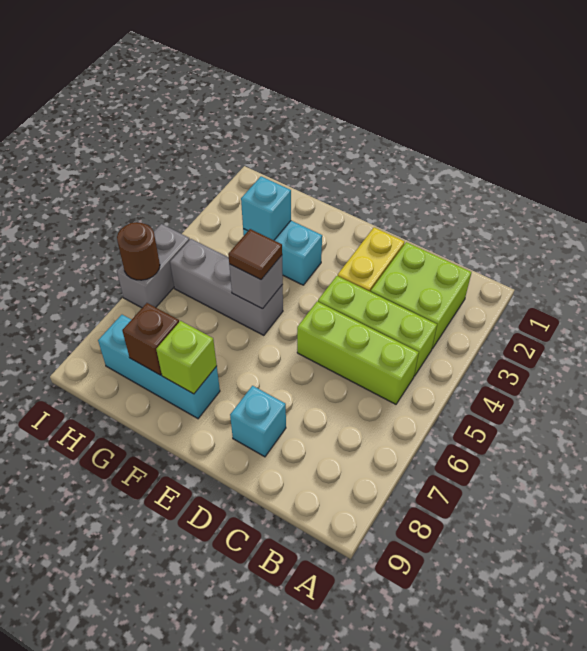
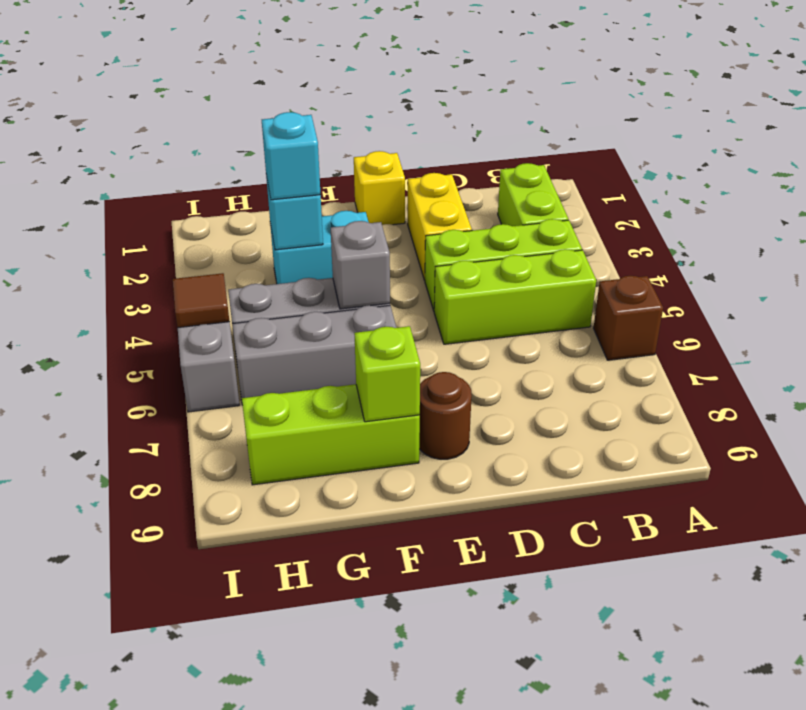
lime brick B2:C3 level 1 -> lime brick B2:B3 level 1
cyan brick D8 level 1 -> cyan brick G3 level 3
none -> yellow brick E1 level 1
brown tile F5 level 3 -> brown tile I5 level 2
none -> grey brick F6:H6 level 1
cyan brick F8:H8 level 1 -> lime brick F8:H8 level 1
brown brick G8 level 2 -> brown brick A6 level 1
brown round brick I6 level 2 -> brown round brick E8 level 1

